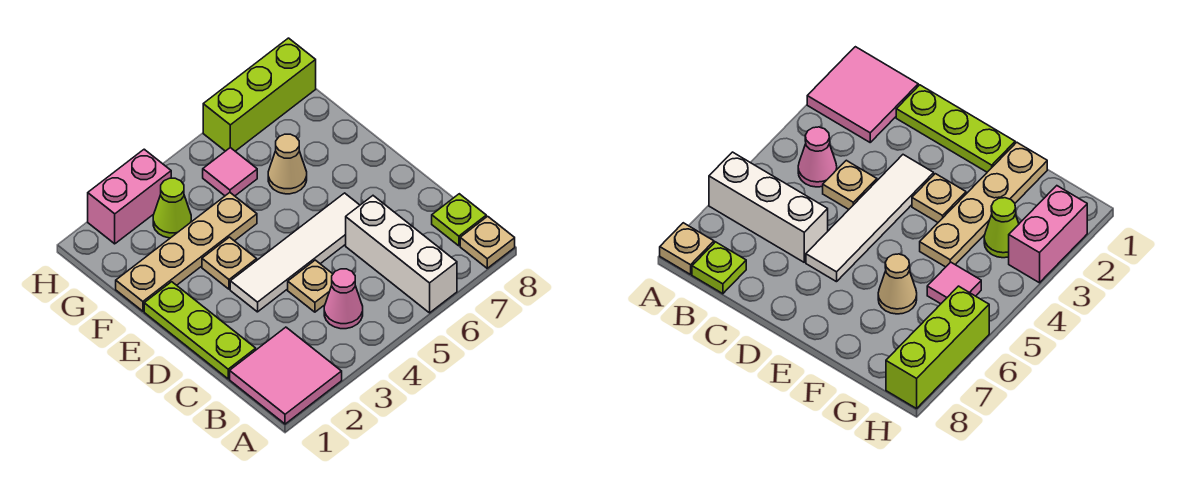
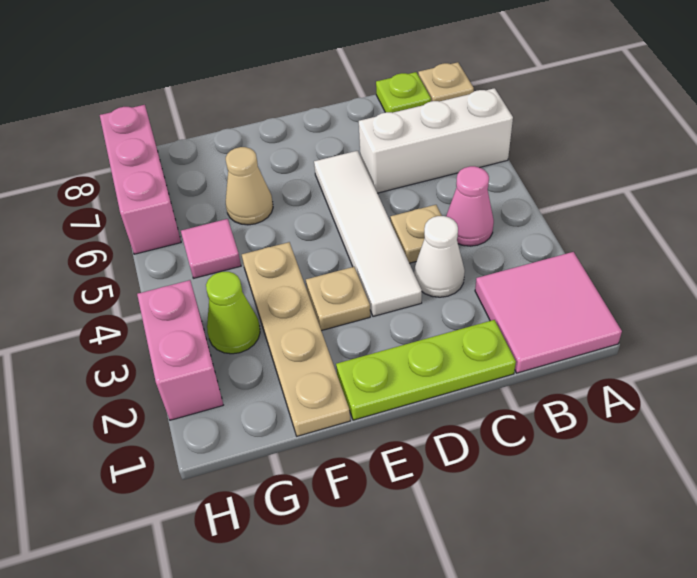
none -> white cone C3 level 1
lime brick H6:H8 level 1 -> pink brick H6:H8 level 1

